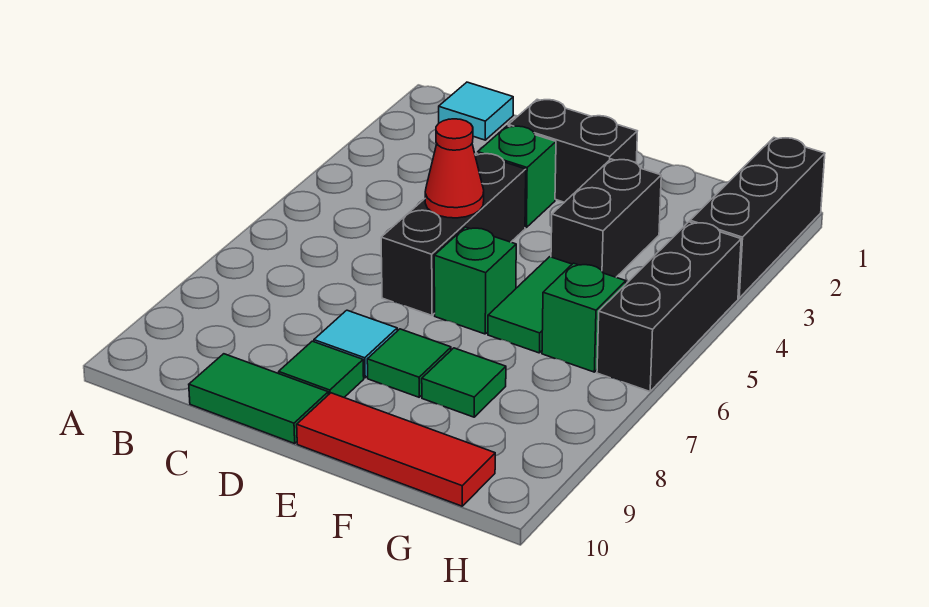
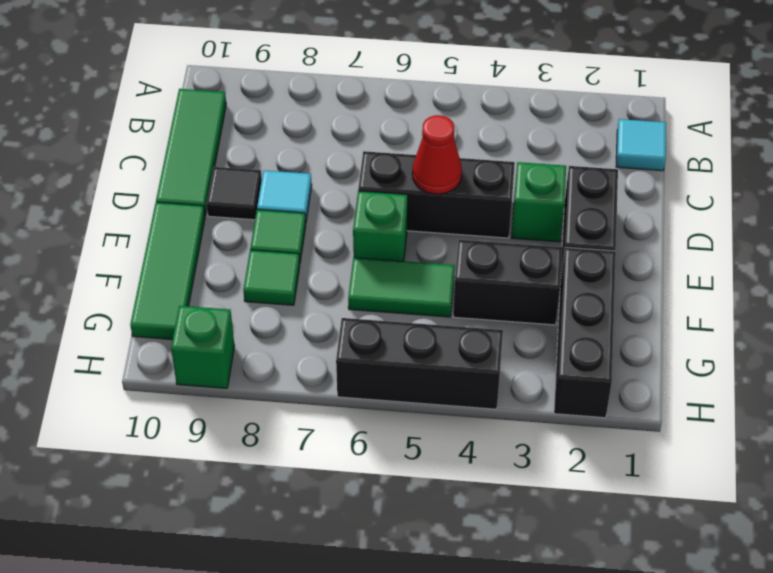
green tile C10:D10 level 1 -> green tile B10:D10 level 1
green tile D9 level 1 -> black tile D9 level 1
red tile E10:G10 level 1 -> green tile E10:G10 level 1
green brick G6 level 1 -> green brick H9 level 1
black brick H1:H3 level 1 -> black brick F2:H2 level 1

